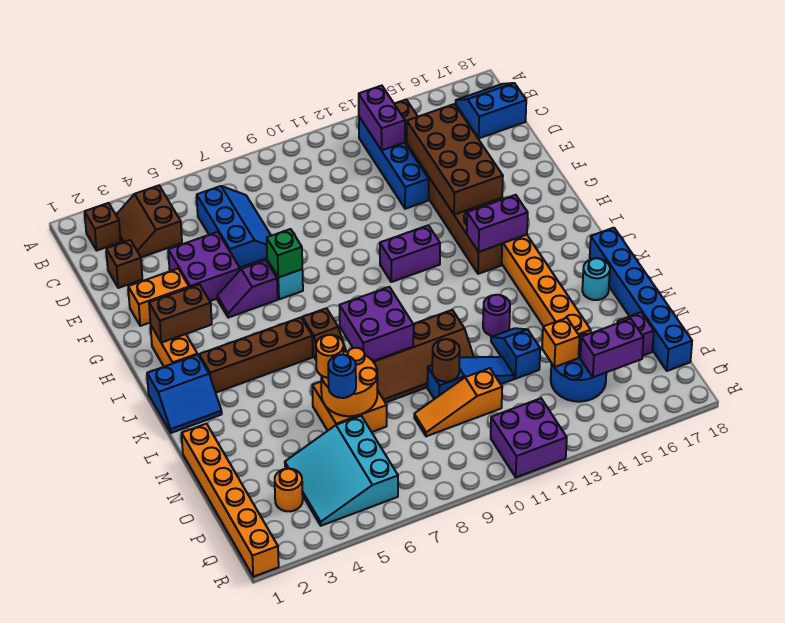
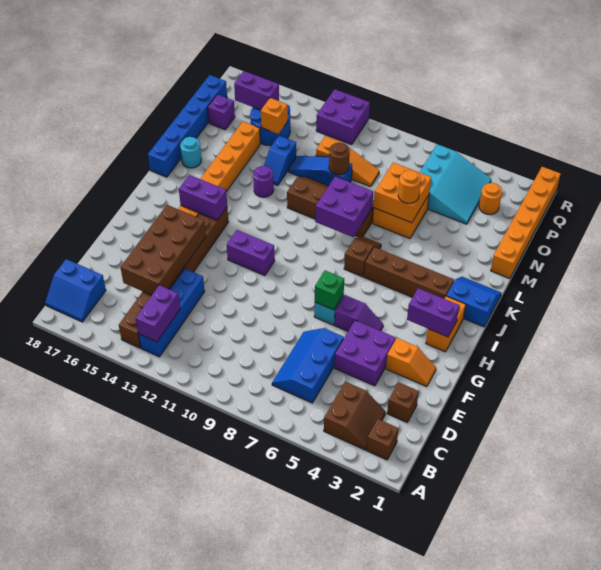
orange brick F2:F3 level 1 -> orange slope F2:F3 level 1 top 3
brown brick H2:H3 level 2 -> purple brick H2:H3 level 2
orange round brick M6:N7 level 2 -> orange brick M6:N7 level 2
blue round brick N6 level 3 -> none

